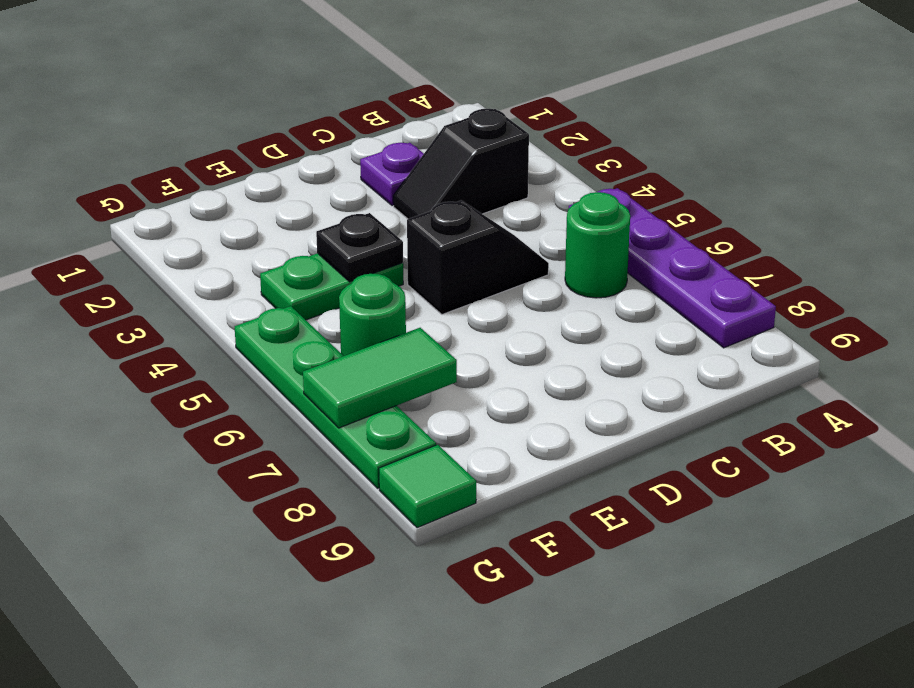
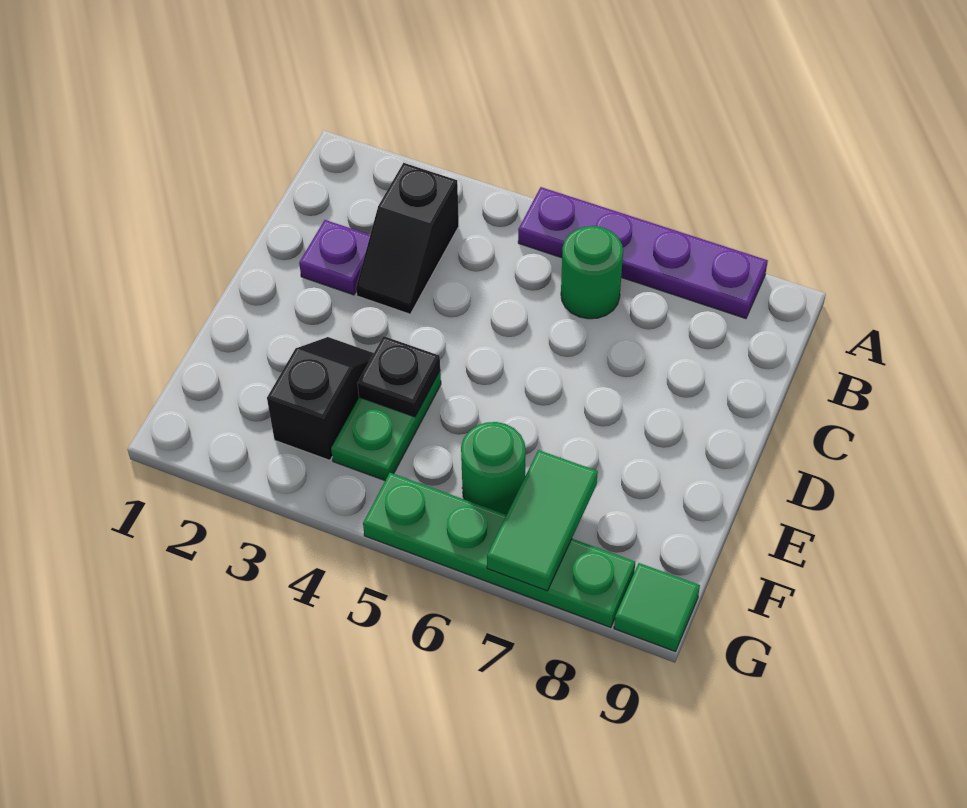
black slope C5:D5 level 1 top D -> black slope E3:F3 level 1 top F

